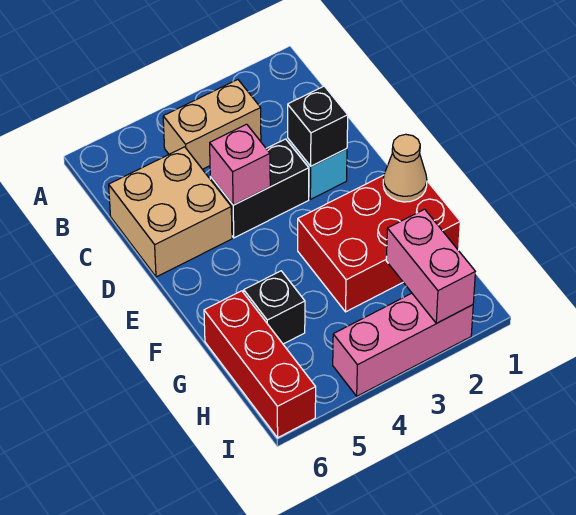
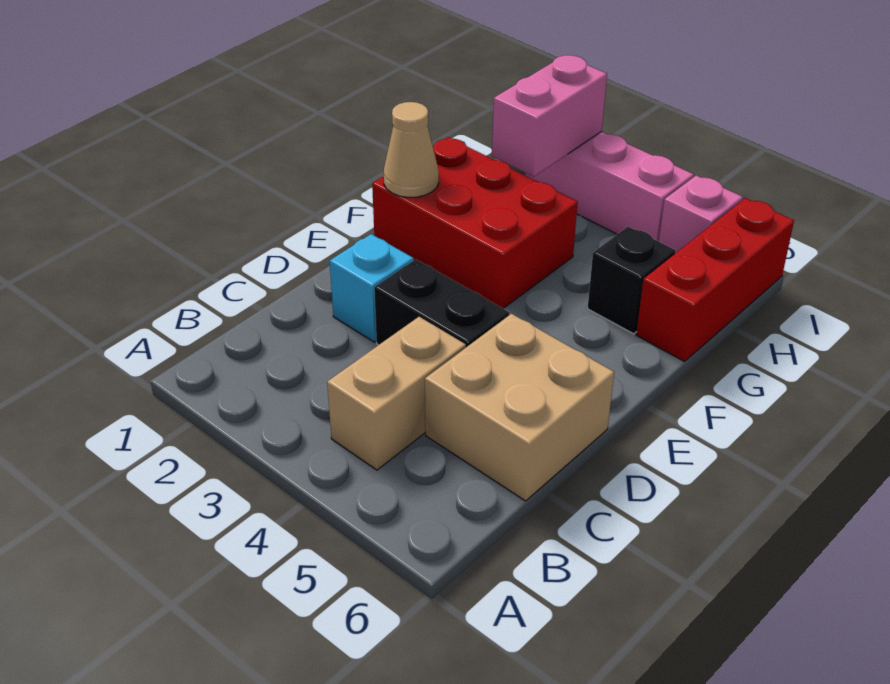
tan brick B3:B4 level 1 -> tan brick B4:C4 level 1
black brick D2 level 2 -> none
pink brick D4 level 2 -> pink brick I5 level 1

